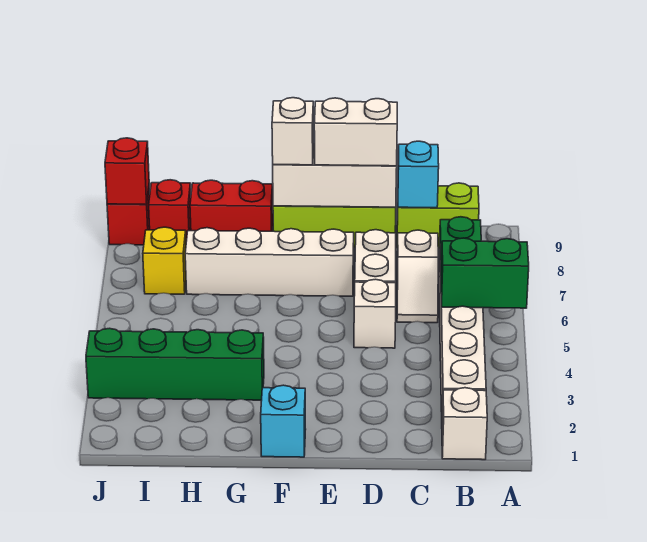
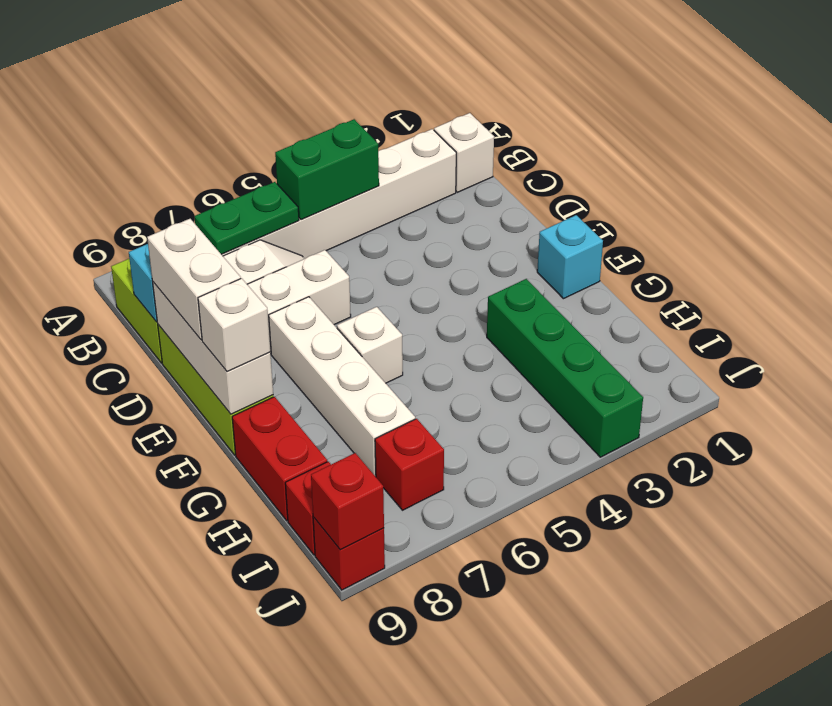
green brick A5:B5 level 2 -> green brick B4:B5 level 2
white brick D5 level 1 -> white brick F6 level 1
yellow brick I7 level 1 -> red brick I7 level 1

